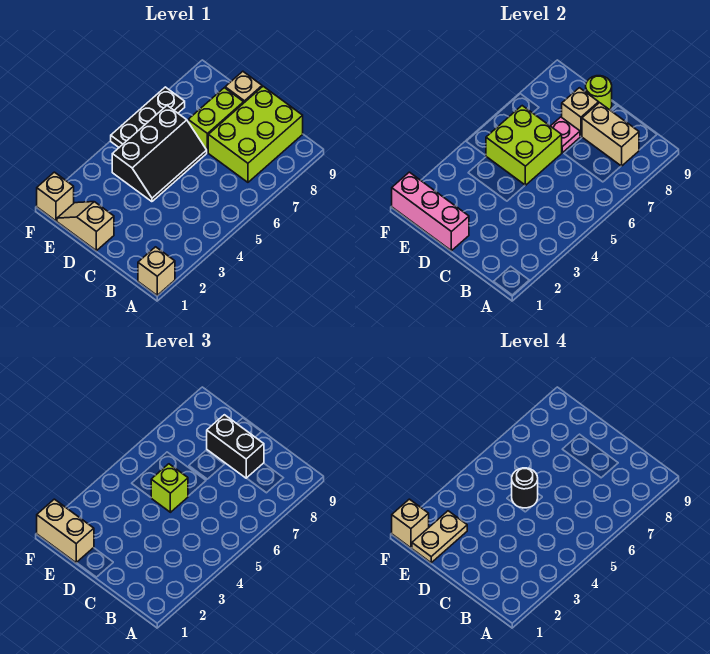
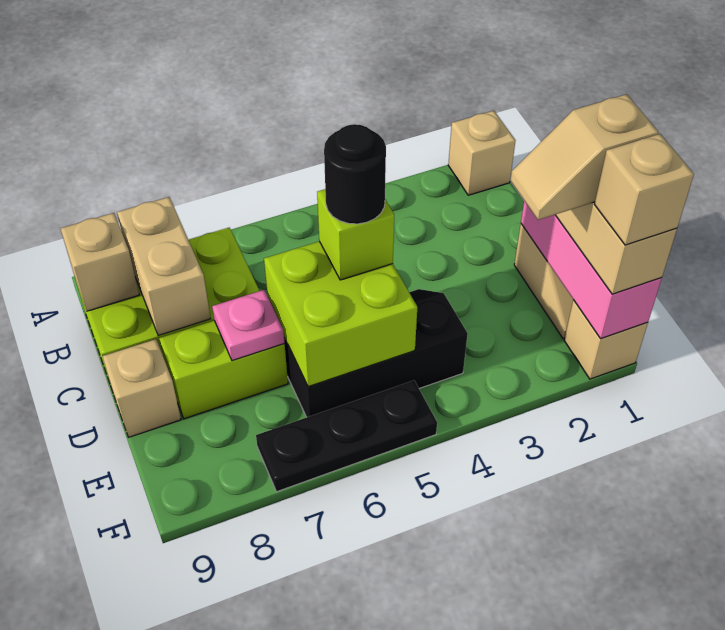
black brick C8:D8 level 3 -> none
tan brick D8 level 2 -> tan brick B9 level 2
lime round brick D9 level 2 -> none
tan plate E1:E2 level 4 -> tan slope E1:E2 level 4 top 1

